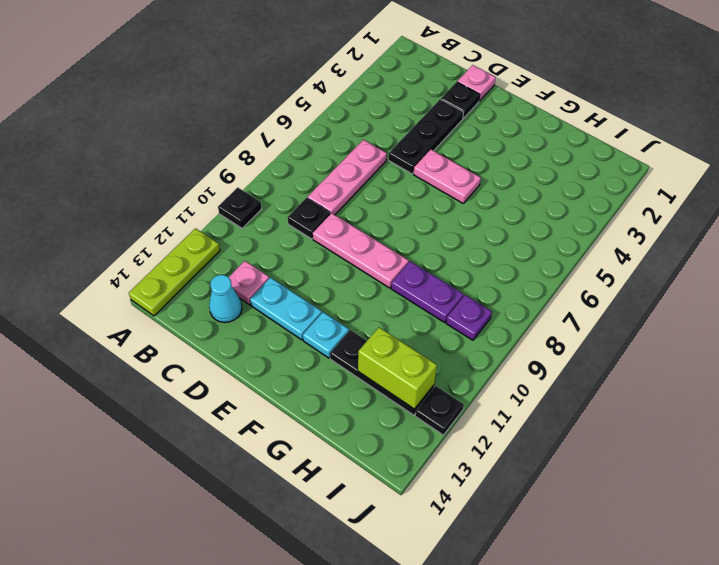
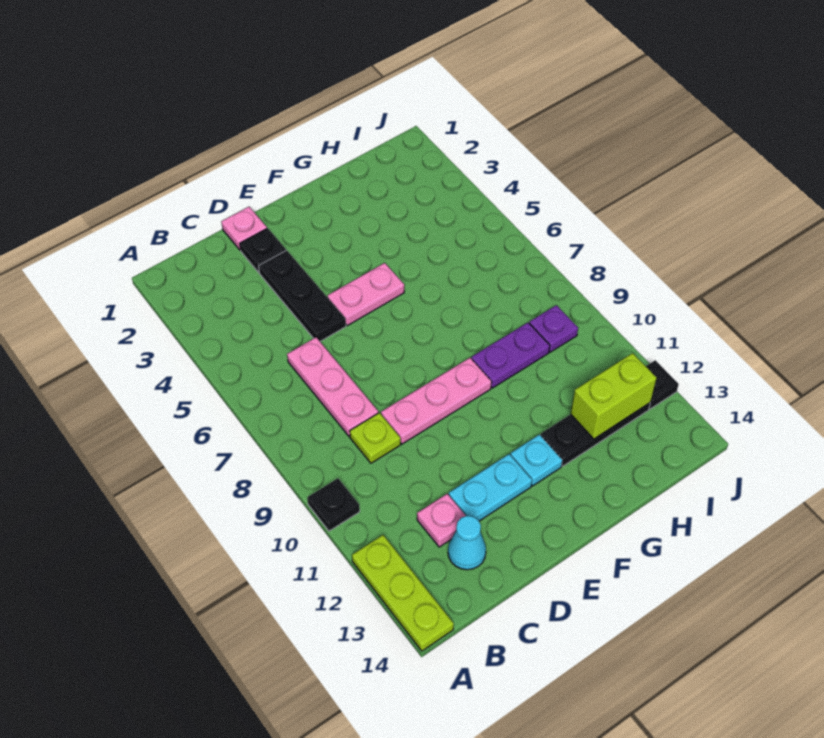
black plate C9 level 1 -> lime plate C9 level 1

